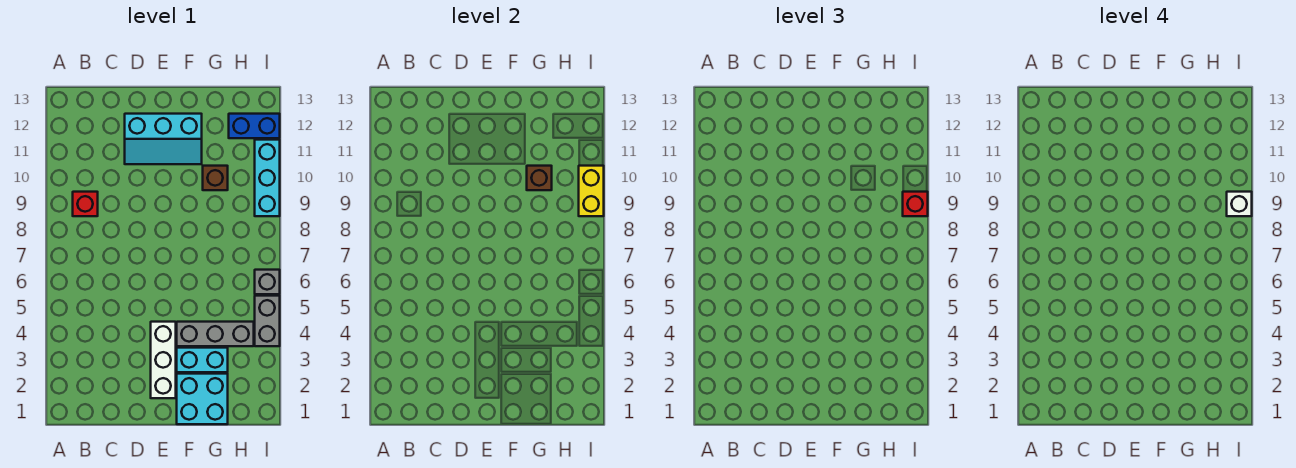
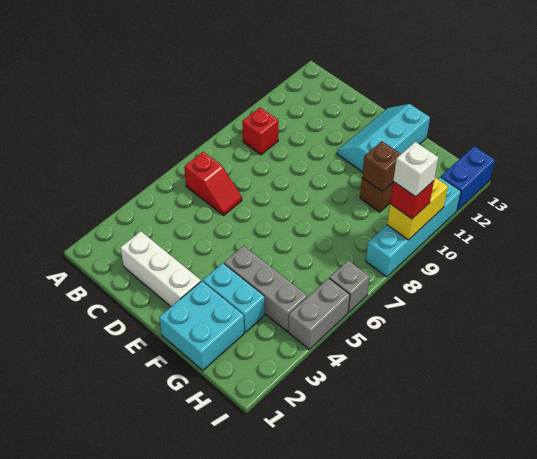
none -> red slope B6:C6 level 1 top B
cyan slope D11:F12 level 1 top 12 -> cyan slope E11:F13 level 1 top F
white brick E2:E4 level 1 -> white brick C2:E2 level 1
blue brick H12:I12 level 1 -> blue brick I12:I13 level 1
cyan brick I9:I11 level 1 -> cyan brick I8:I11 level 1

